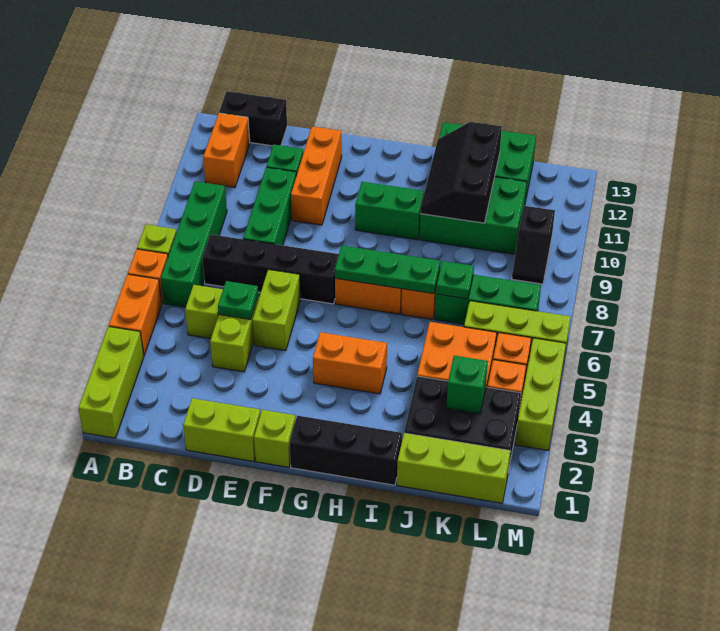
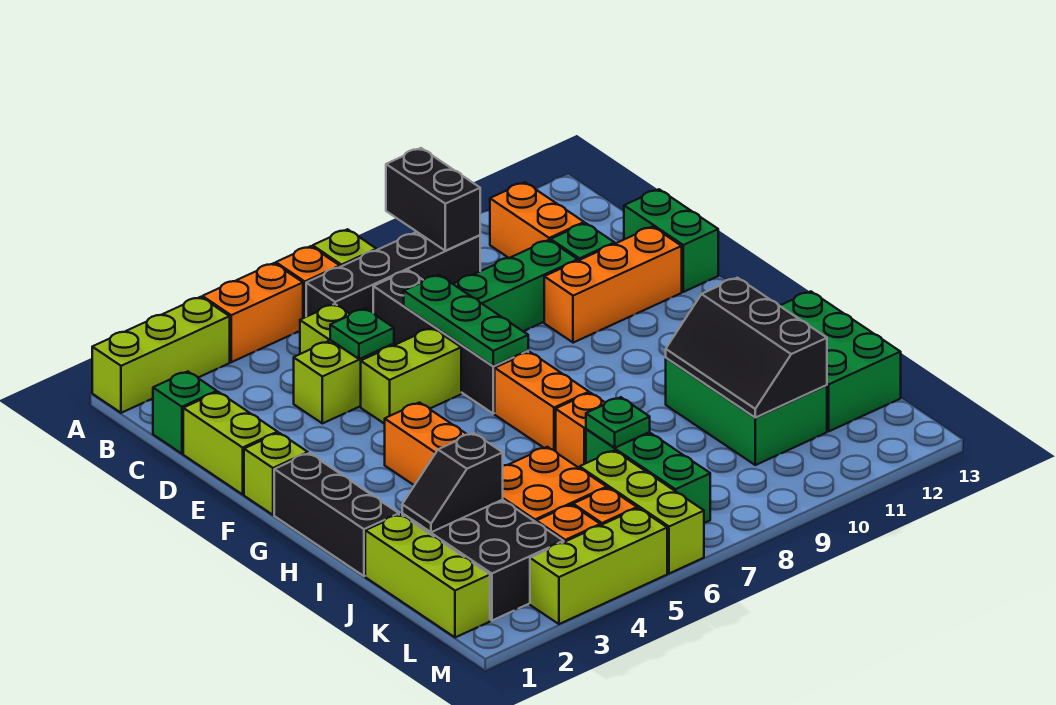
green brick B6:B9 level 1 -> black brick B6:B9 level 1
orange brick B11:B12 level 1 -> orange brick B11:C11 level 1
black brick B13:C13 level 1 -> black brick A9:B9 level 2
green plate G7:I7 level 2 -> green plate D7:F7 level 2
green brick G10:H10 level 1 -> green brick D13:E13 level 1
black slope I10:J12 level 2 top J -> black slope I10:K11 level 2 top 11
green brick K3 level 2 -> green brick C1 level 1
black slope L9:L10 level 1 top 10 -> black slope J2:J3 level 2 top 3

